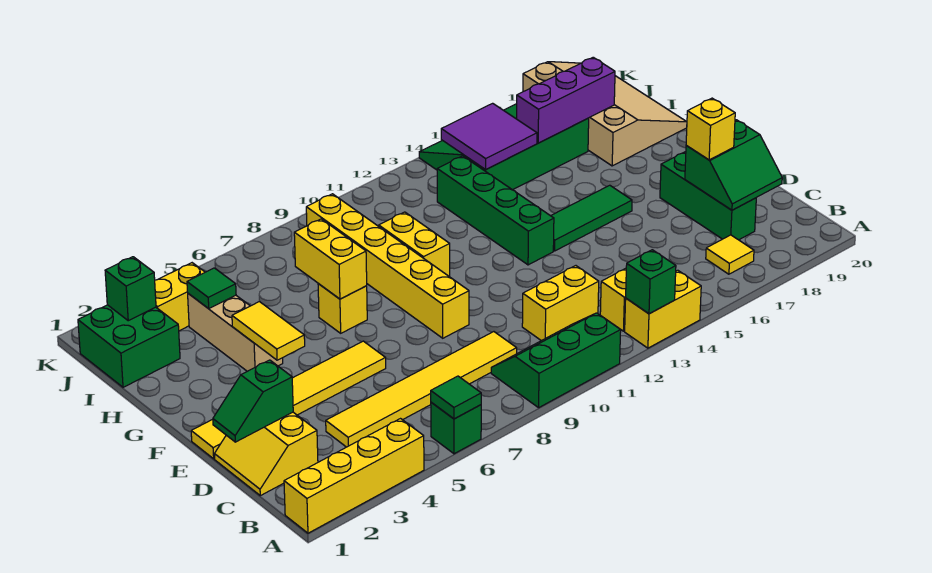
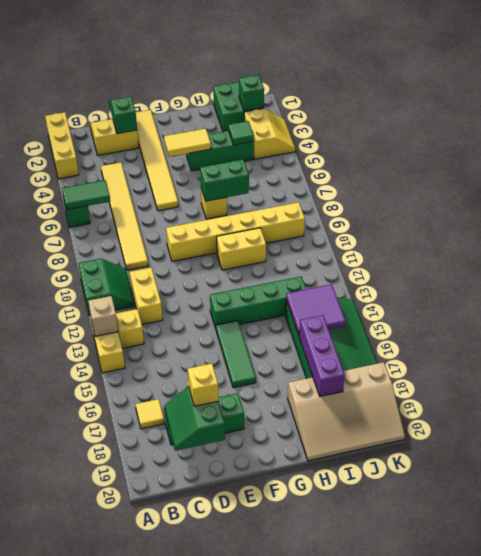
yellow brick A1:A4 level 1 -> yellow brick A1:A3 level 1
green tile A6 level 2 -> green tile A6:B6 level 2
green slope A9:B11 level 1 top A -> green slope A10:B11 level 1 top A
green brick A13 level 2 -> tan brick A13 level 2
tan brick G4:I4 level 1 -> green brick G4:I4 level 1
yellow brick G7:H7 level 2 -> green brick G7:H7 level 2

